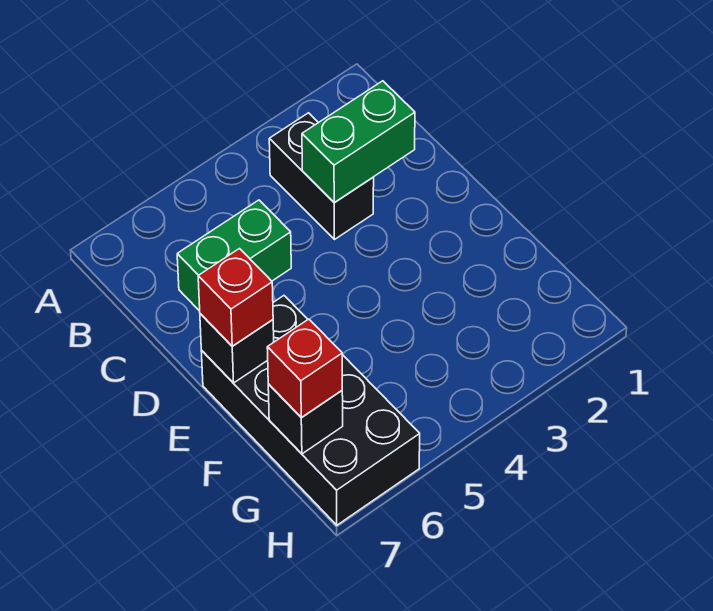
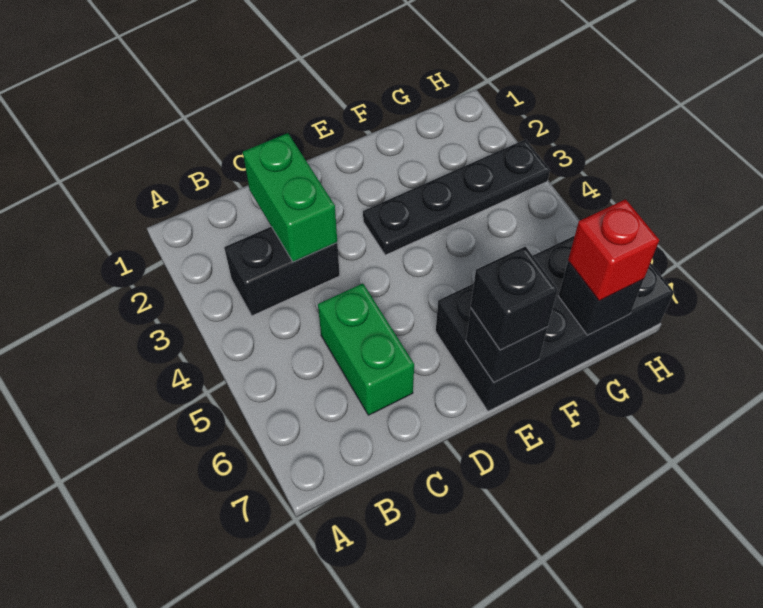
none -> black plate E3:H3 level 1
red brick E7 level 3 -> black brick E7 level 3

